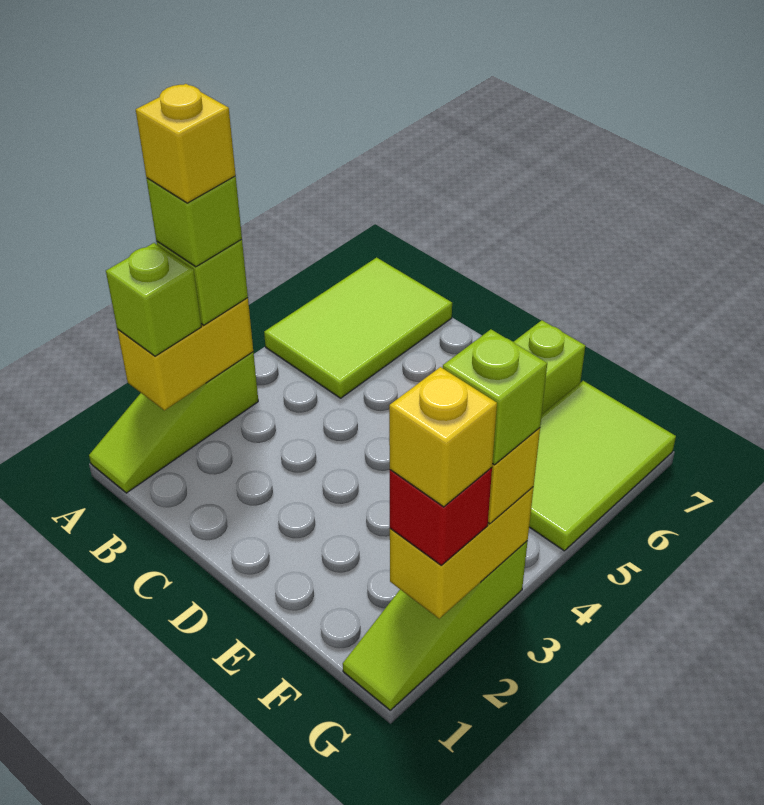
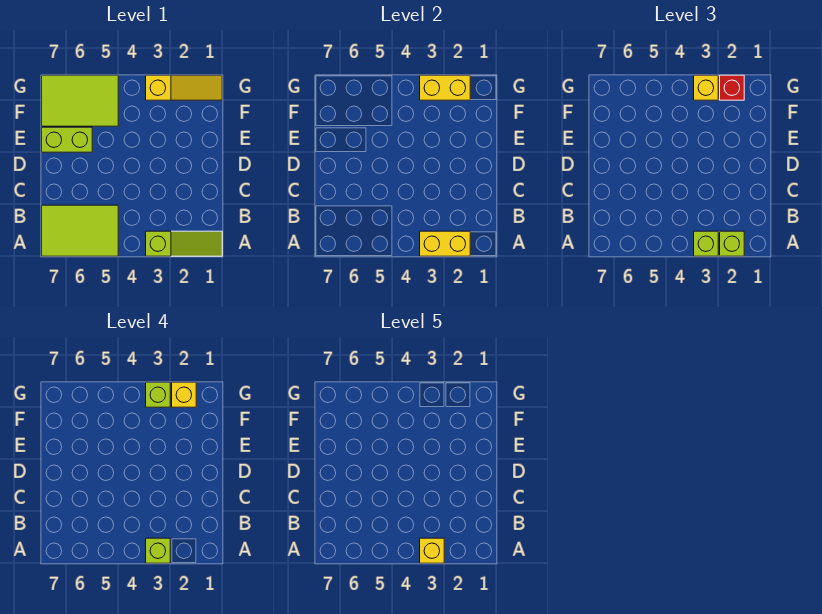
lime slope G1:G3 level 1 top 3 -> yellow slope G1:G3 level 1 top 3

